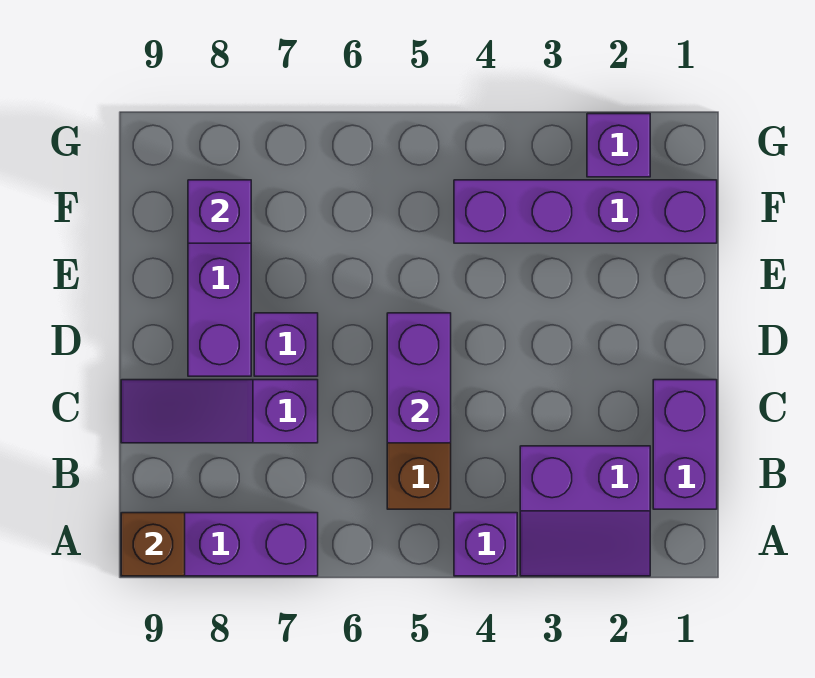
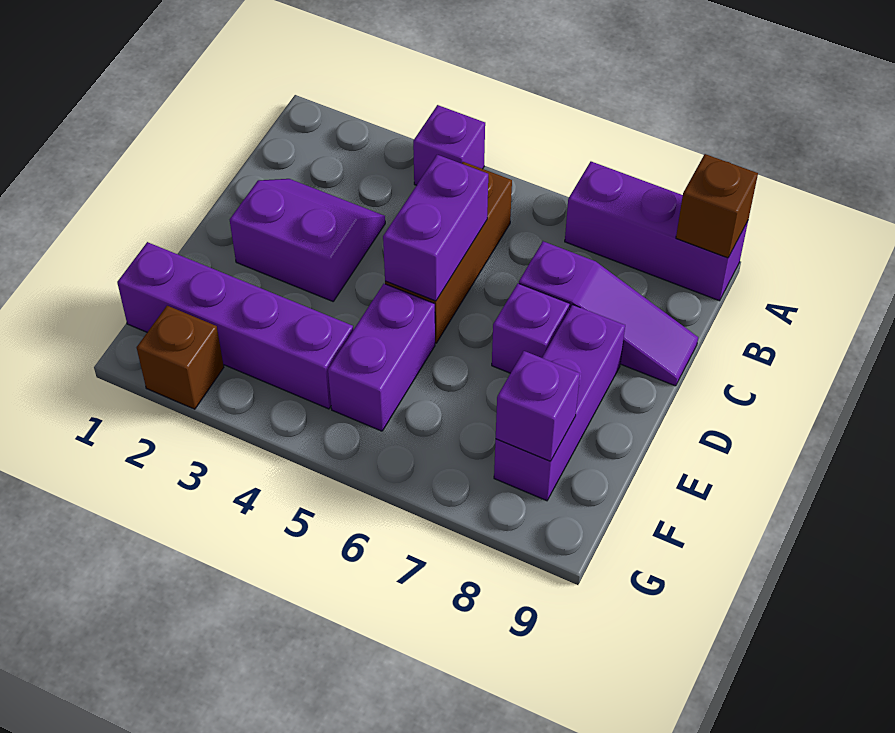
purple slope A2:B3 level 1 top B -> purple slope C2:D3 level 1 top D
purple brick B1:C1 level 1 -> purple brick E5:F5 level 1
purple brick G2 level 1 -> brown brick G2 level 1

